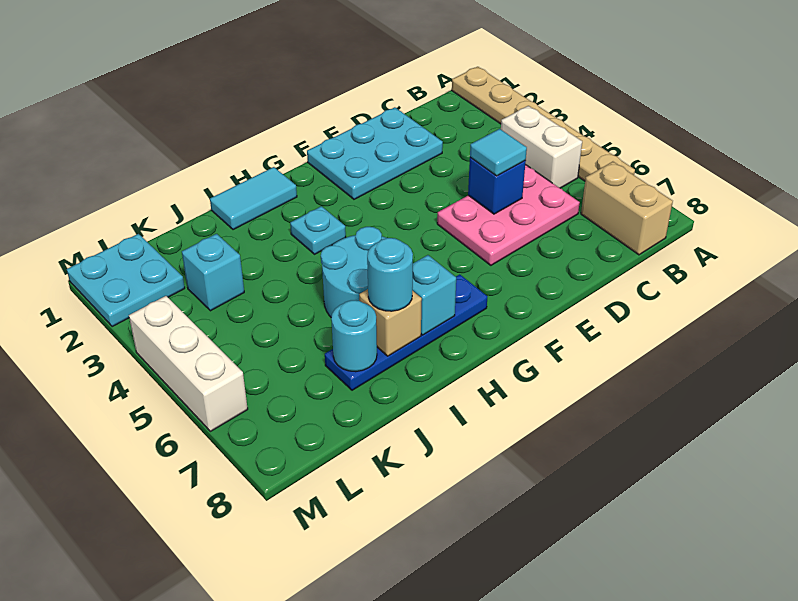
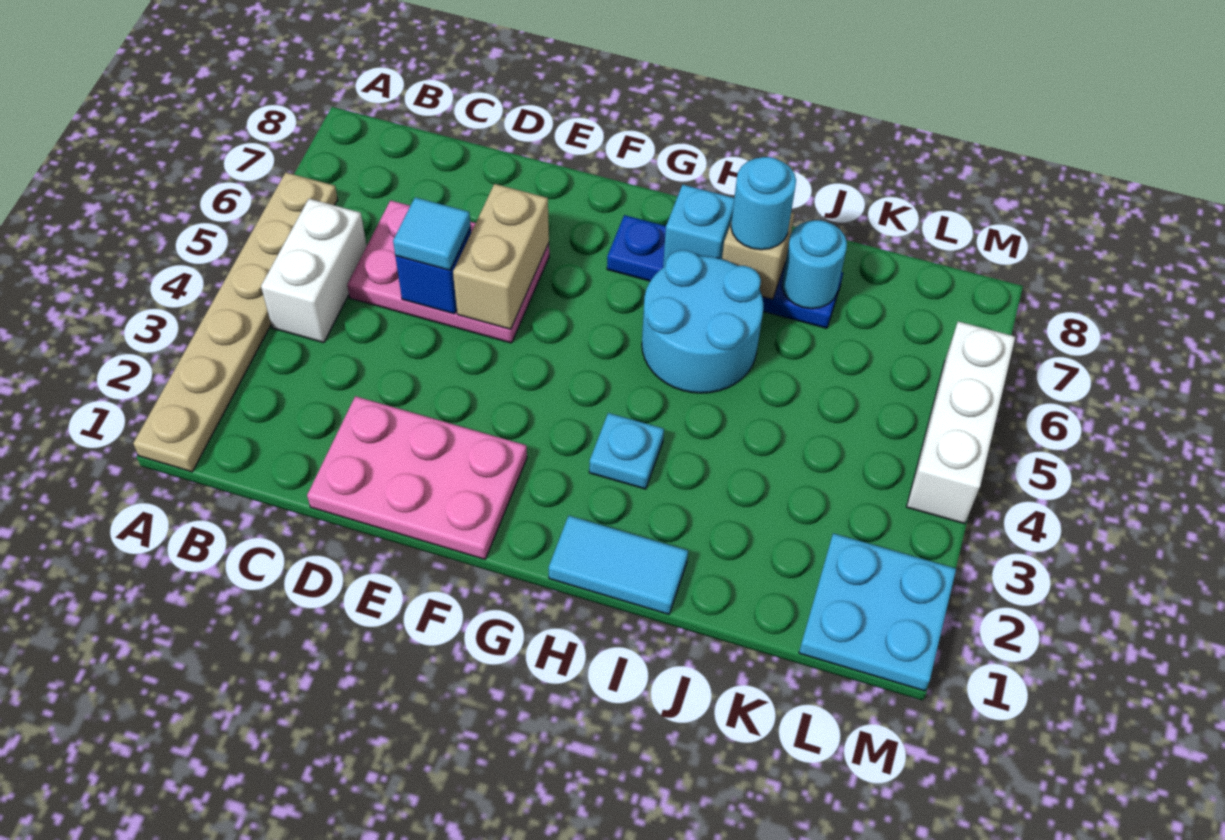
tan brick B7:B8 level 1 -> tan brick E5:E6 level 2
cyan plate D1:F2 level 1 -> pink plate D1:F2 level 1
cyan brick K3 level 1 -> none

